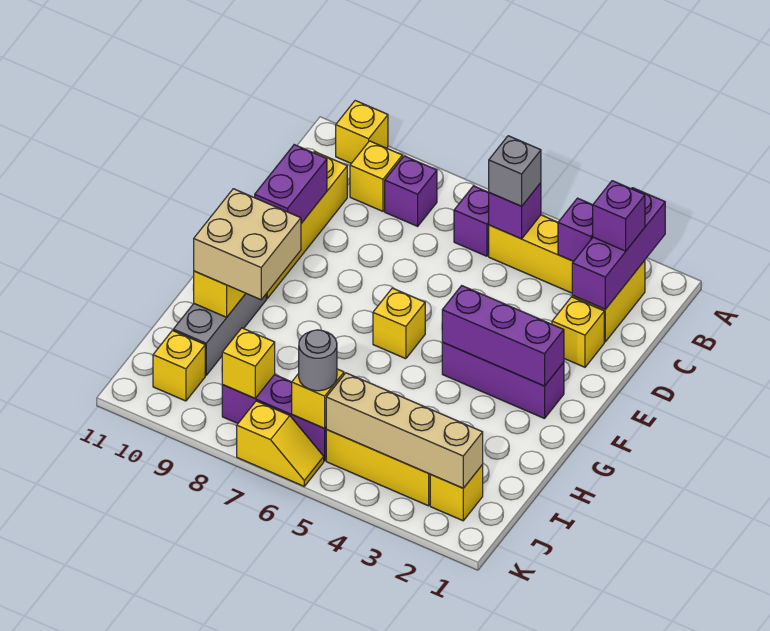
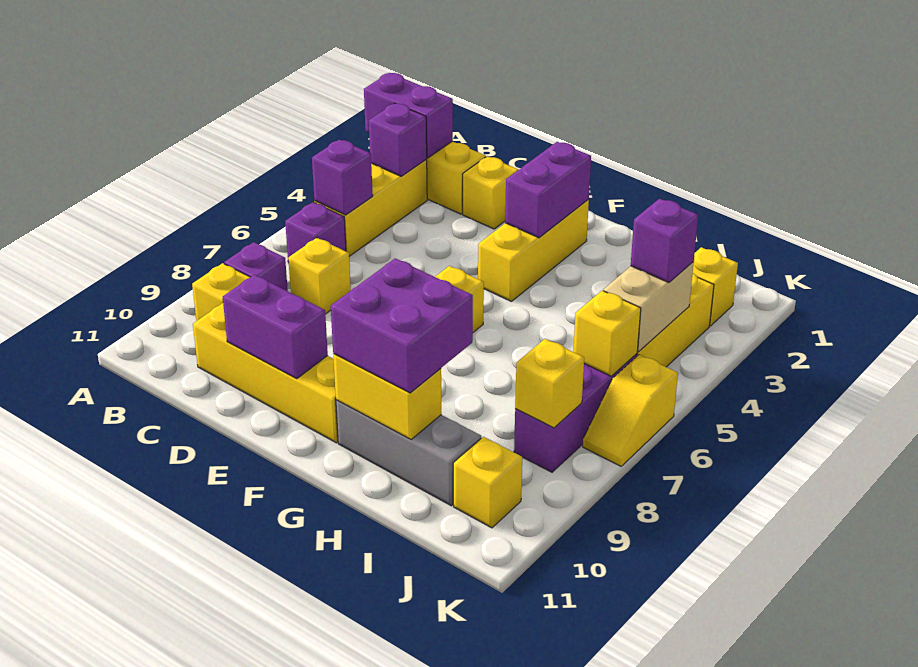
purple brick A2:C2 level 2 -> purple brick A2:B2 level 2
yellow brick A10 level 1 -> yellow brick C7 level 1
purple brick B2 level 3 -> purple brick J4 level 3
grey brick B5 level 3 -> none
purple brick F2:F4 level 1 -> yellow brick F2:F4 level 1
purple brick F2:F4 level 2 -> purple brick F2:F3 level 2
tan brick G9:H10 level 3 -> purple brick G9:H10 level 3
tan brick J2:J5 level 2 -> tan brick J4:J5 level 2
grey round brick J6 level 3 -> none
yellow slope K6:K7 level 1 top 7 -> yellow slope K6:K7 level 1 top 6

